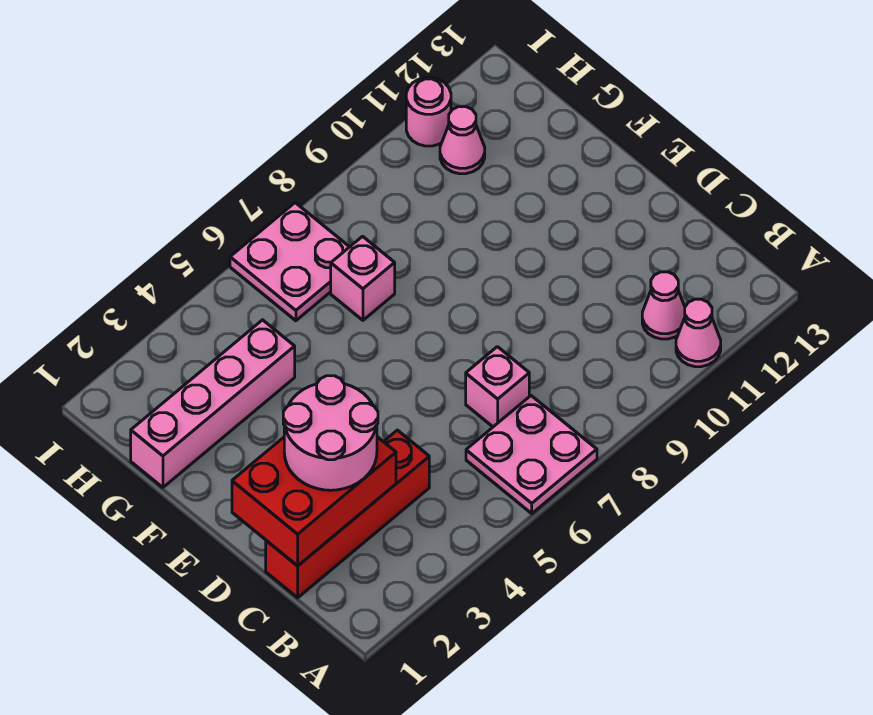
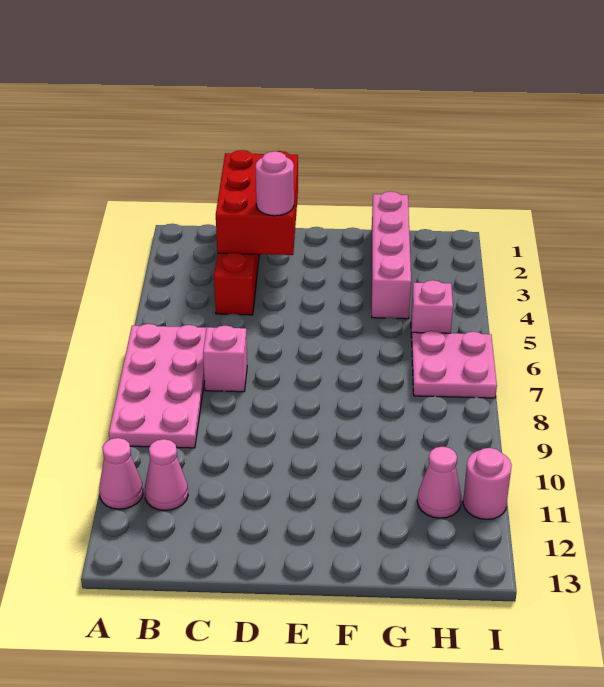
pink plate A6:B7 level 1 -> pink plate A6:B9 level 1
pink round brick C2:D3 level 3 -> pink round brick D3 level 3
pink brick G7 level 1 -> pink brick H5 level 1

